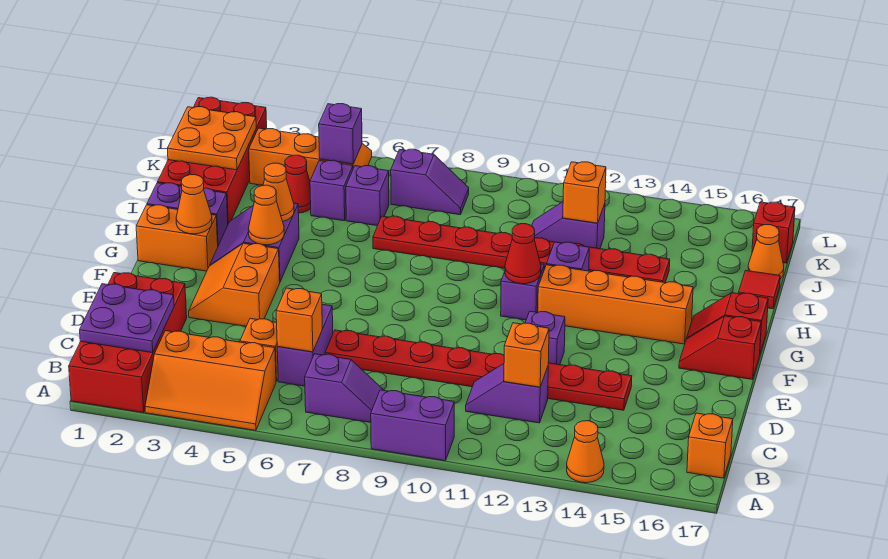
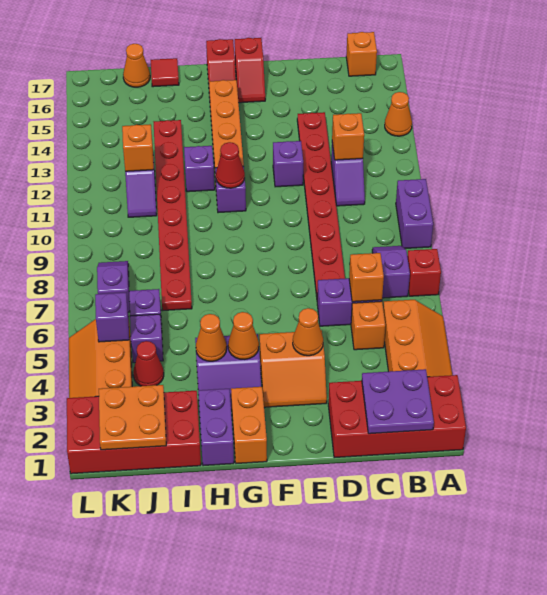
orange cone G2 level 2 -> orange cone E4 level 2
red brick K17 level 1 -> red brick A7 level 1

